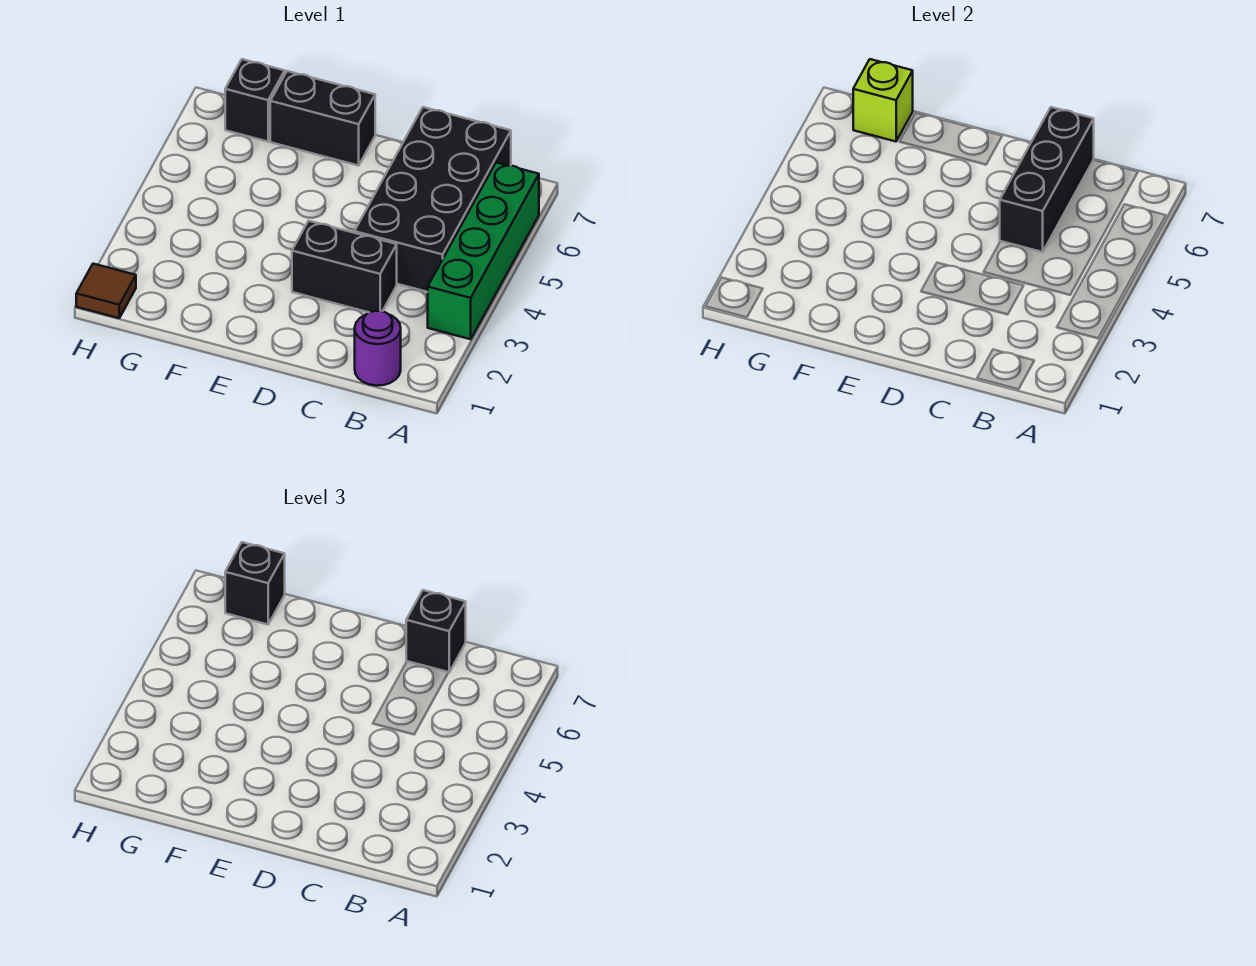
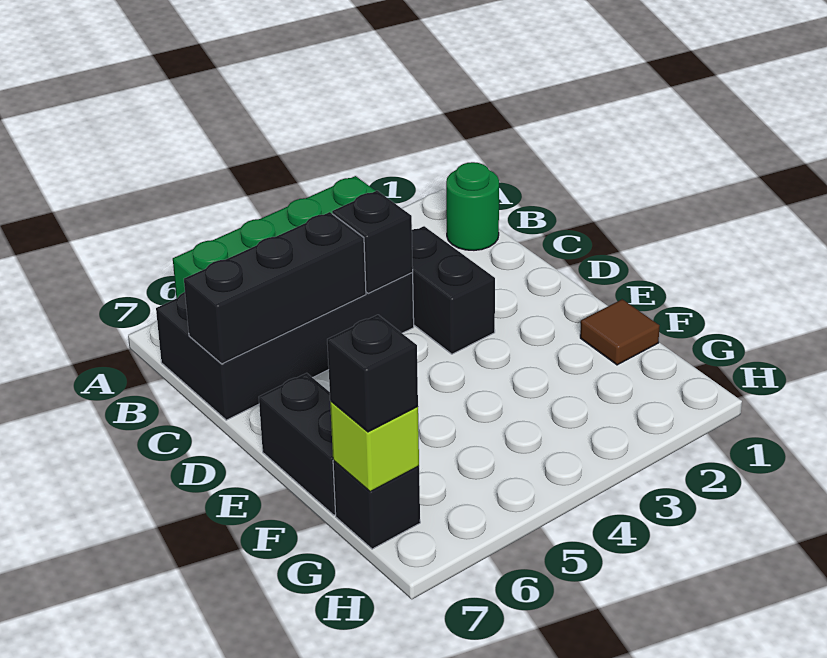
purple round brick B1 level 1 -> green round brick B1 level 1
black brick C7 level 3 -> black brick C4 level 2
brown tile H1 level 1 -> brown tile F1 level 1

